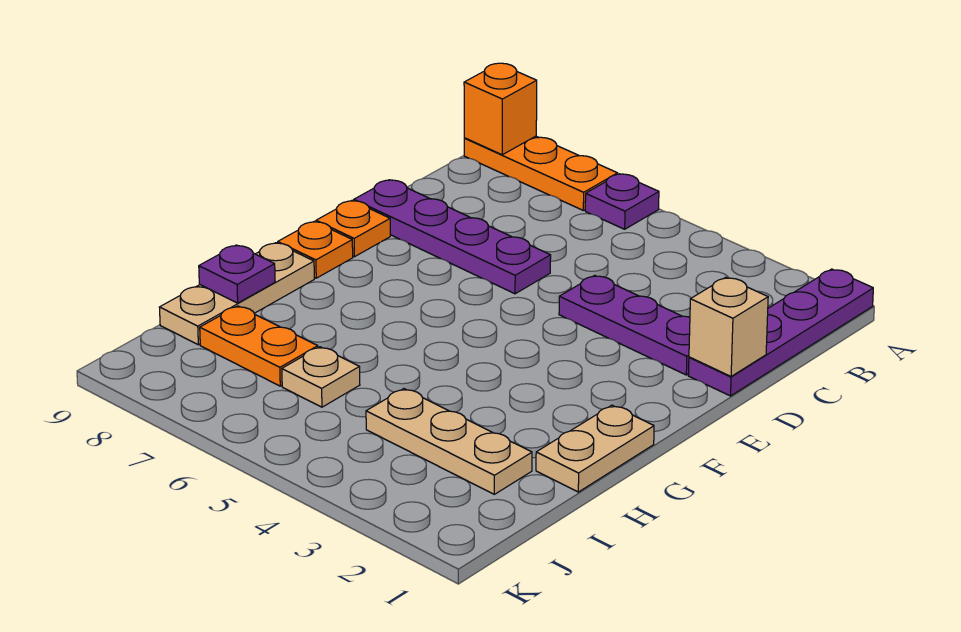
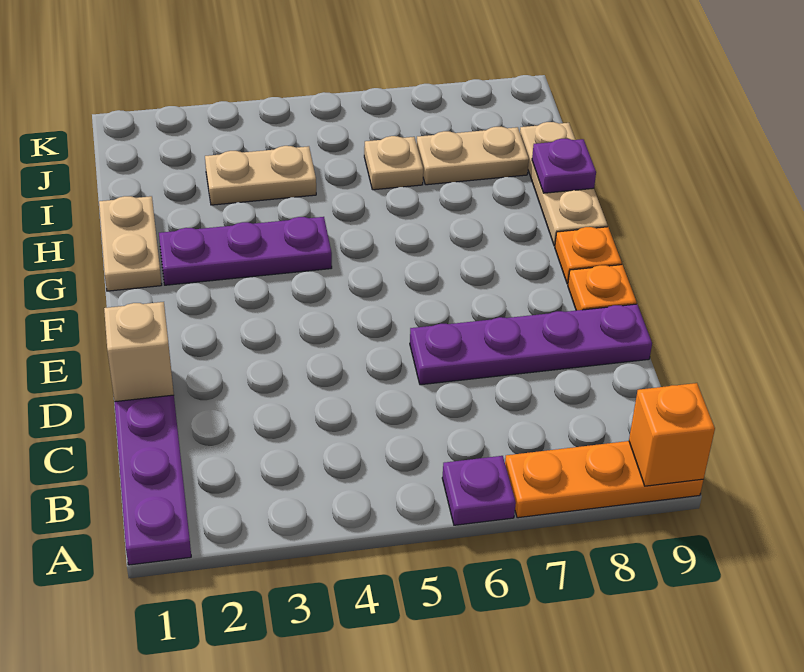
purple plate D2:D4 level 1 -> purple plate G2:G4 level 1
tan plate I2:I4 level 1 -> tan plate I3:I4 level 1
orange plate I7:I8 level 1 -> tan plate I7:I8 level 1

